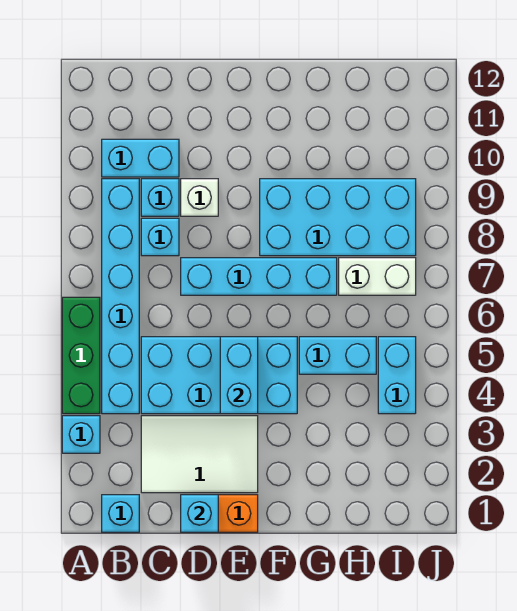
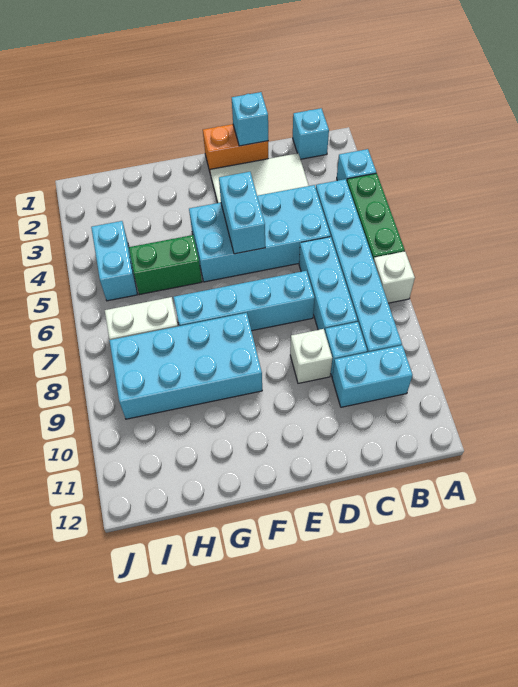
none -> white brick A7 level 1
cyan brick C8 level 1 -> cyan brick C6:C8 level 1
cyan brick G5:H5 level 1 -> green brick G5:H5 level 1

